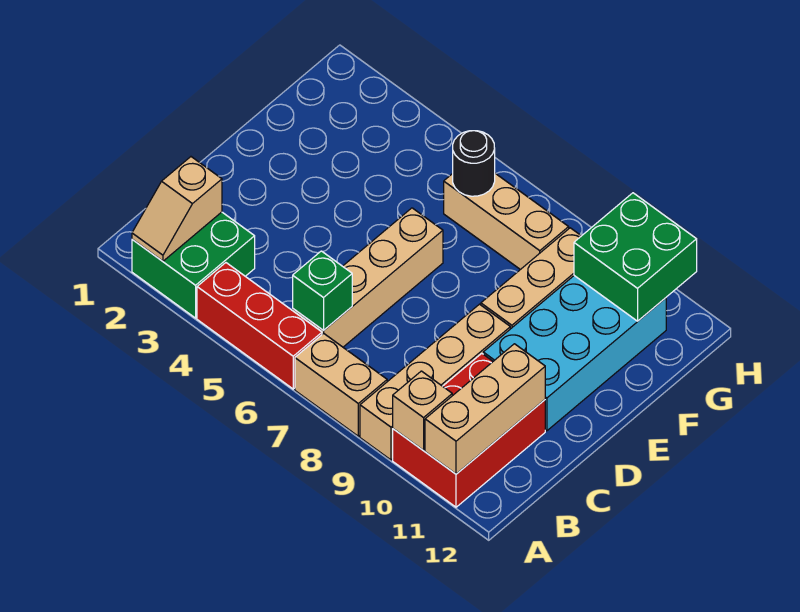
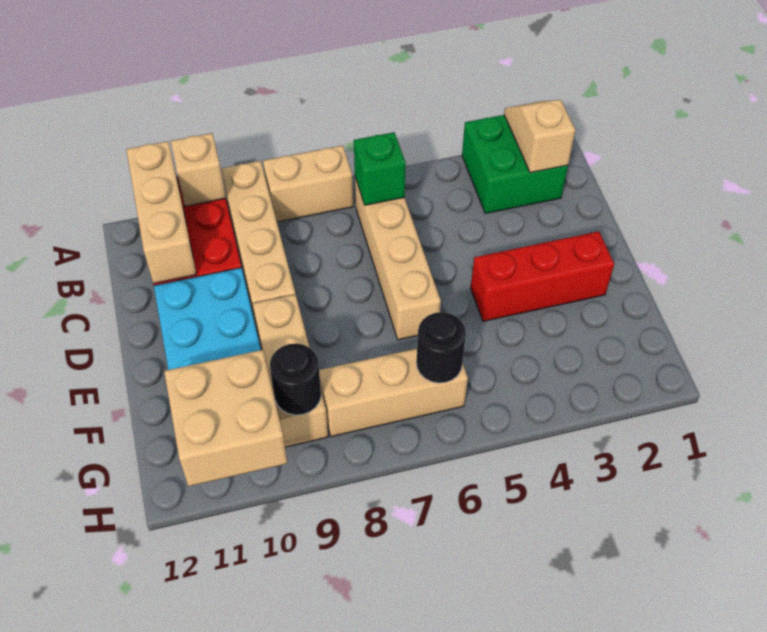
red brick A4:A6 level 1 -> red brick E2:E4 level 1
none -> black round brick G9 level 2
green brick G10:H11 level 2 -> tan brick G10:H11 level 2

